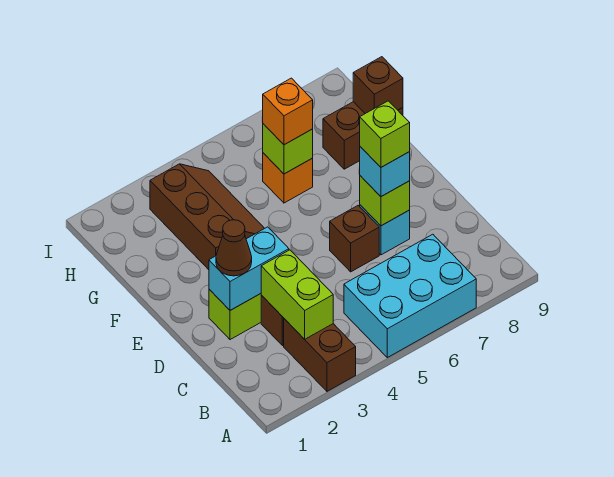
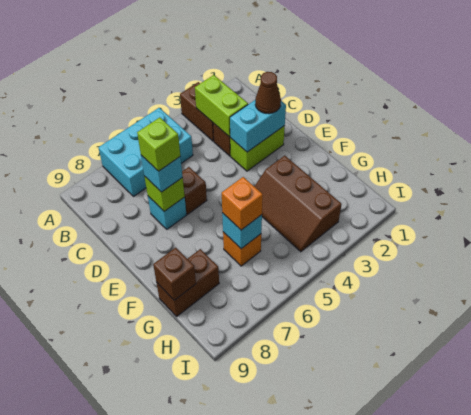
lime brick G6 level 2 -> cyan brick G6 level 2

